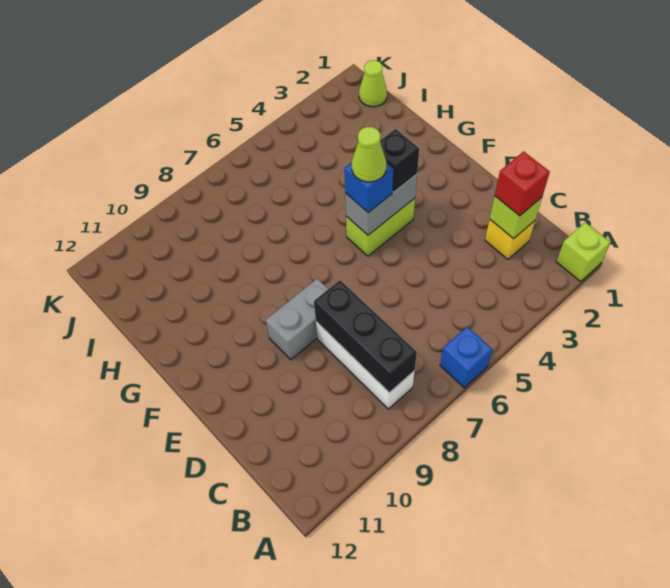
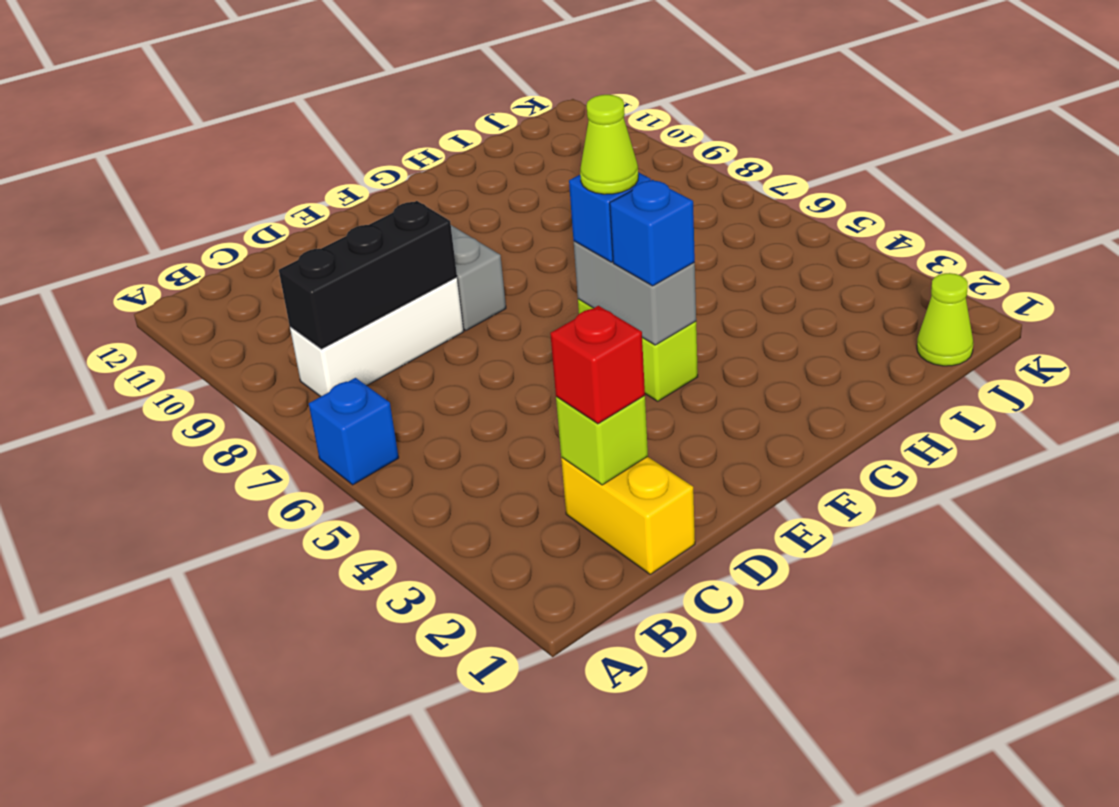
lime brick A1 level 1 -> none
yellow brick C2 level 1 -> yellow brick C1:C2 level 1
black brick F4 level 3 -> blue brick F4 level 3

